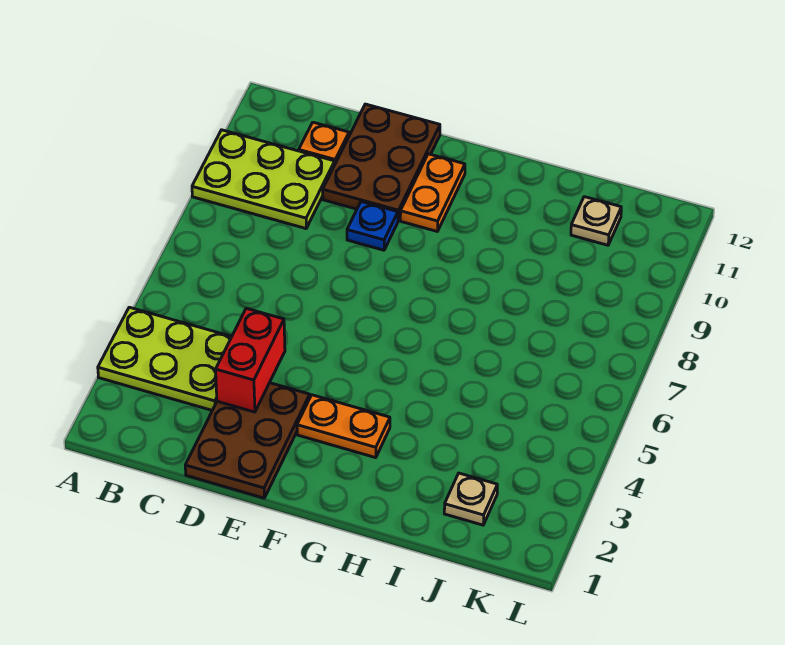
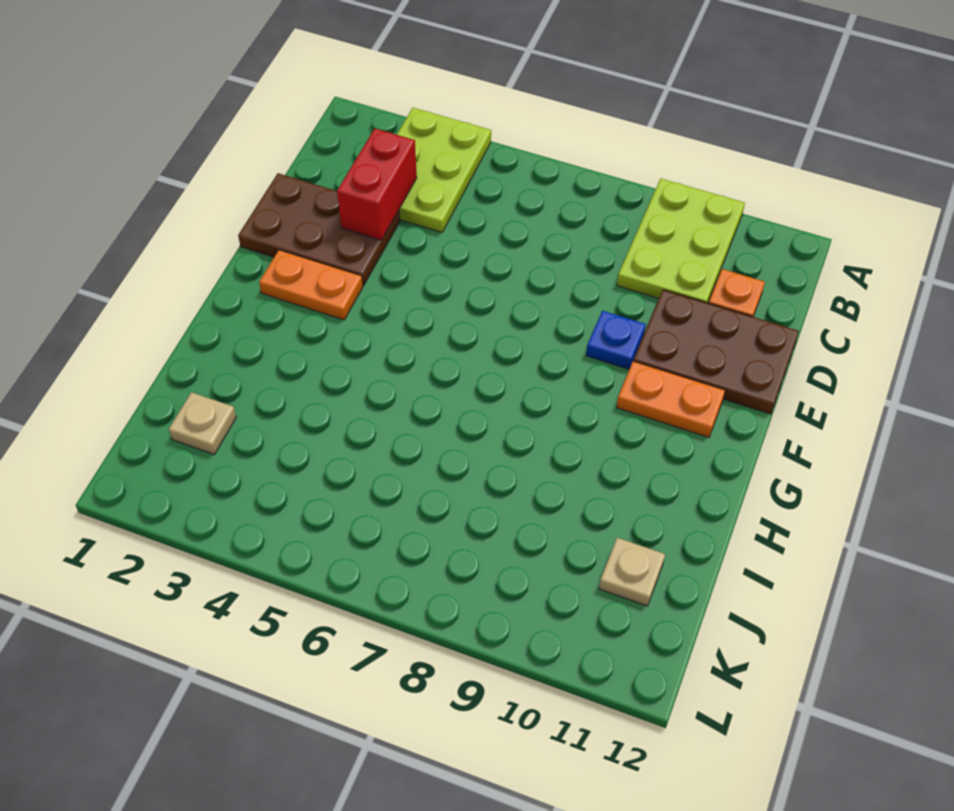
red brick D3:D4 level 2 -> red brick C3:D3 level 2
orange plate F3:G3 level 1 -> orange plate F2:F3 level 1

